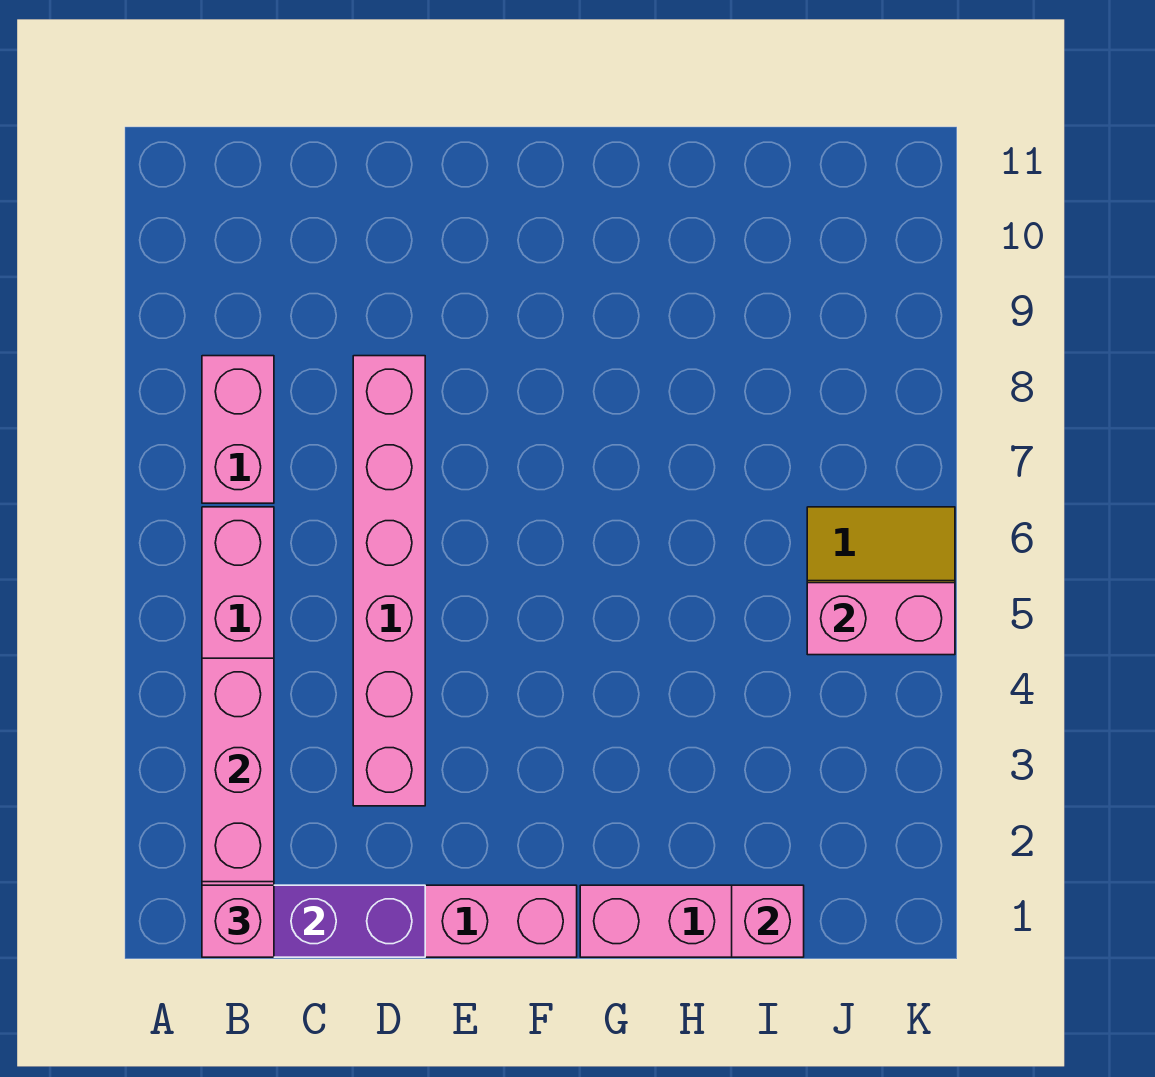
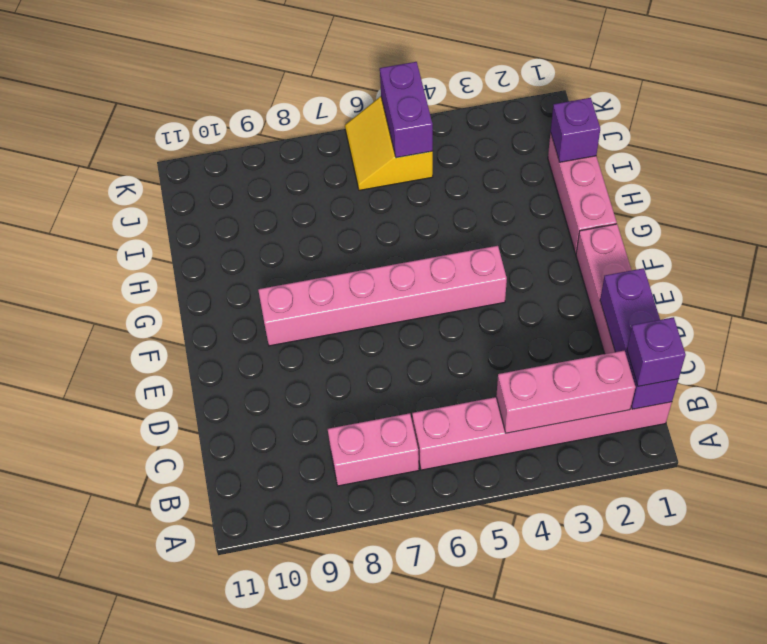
pink brick B1 level 3 -> purple brick B1 level 3
pink brick D3:D8 level 1 -> pink brick F4:F9 level 1
pink brick I1 level 2 -> purple brick I1 level 2
pink brick J5:K5 level 2 -> purple brick J5:K5 level 2

